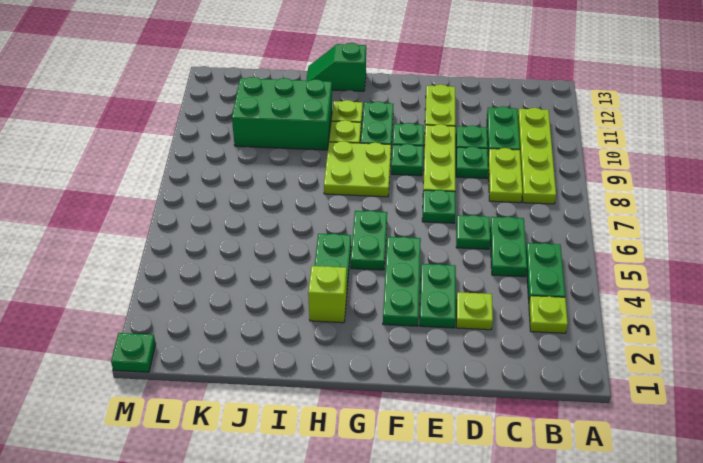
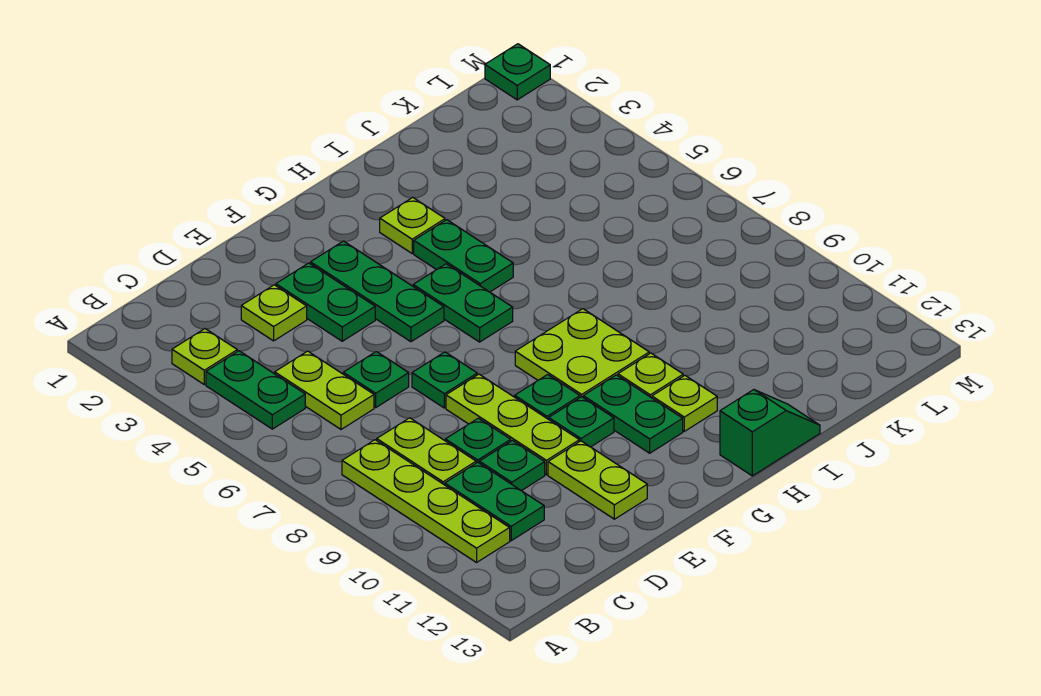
green plate C5:C6 level 1 -> lime plate C5:C6 level 1
lime brick H3 level 1 -> lime plate H3 level 1
green brick I10:K11 level 1 -> none

